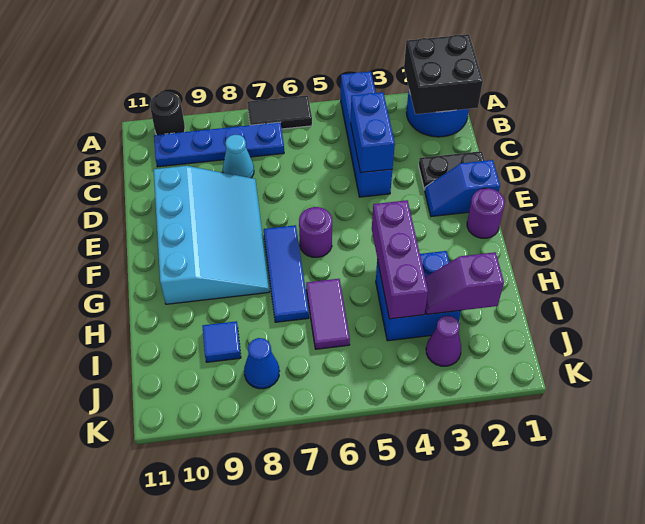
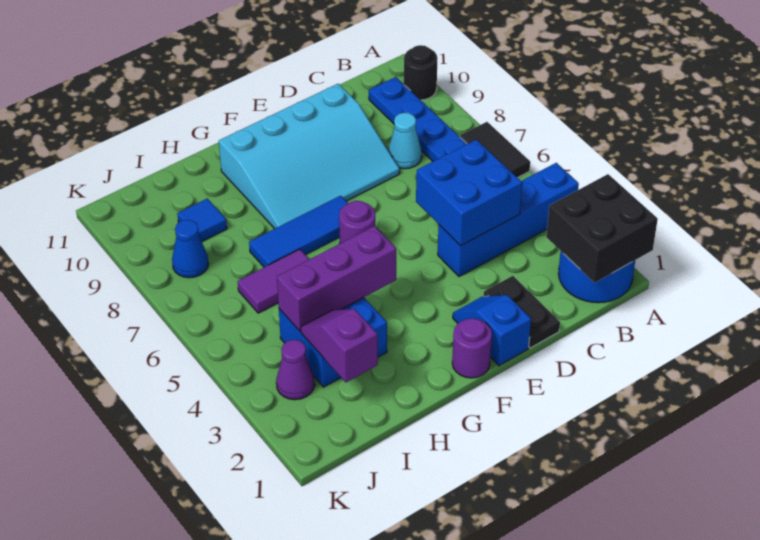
blue brick C4:D4 level 2 -> blue brick C4:D5 level 2

